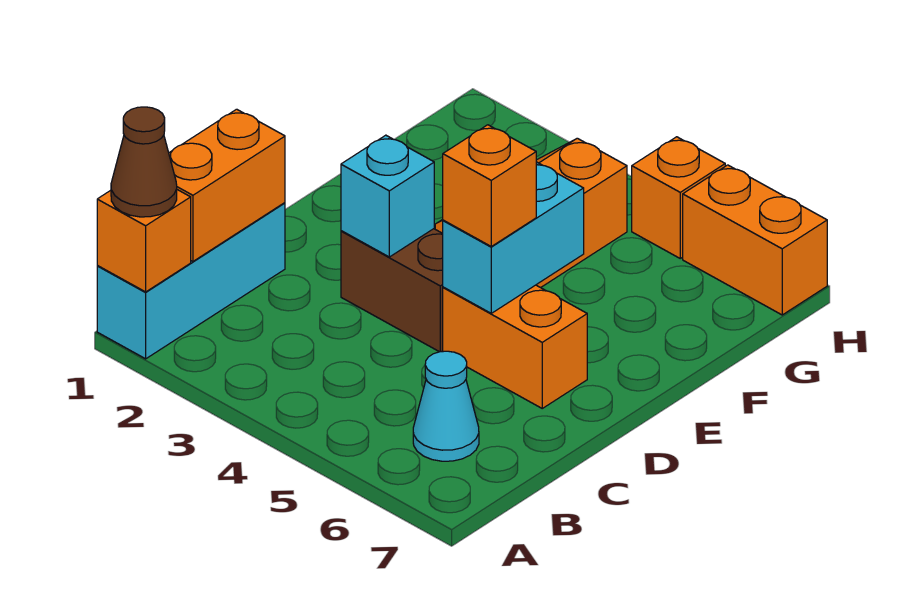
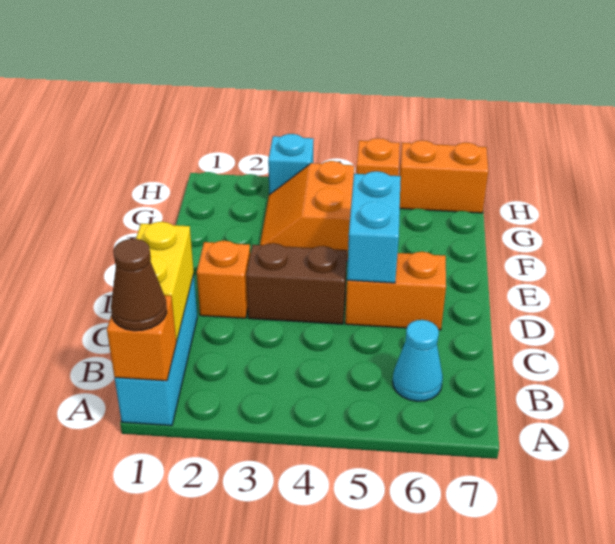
orange brick B1:C1 level 2 -> yellow brick B1:C1 level 2
cyan brick D3 level 2 -> cyan brick H3 level 1
orange brick D5 level 3 -> orange brick D2 level 1

